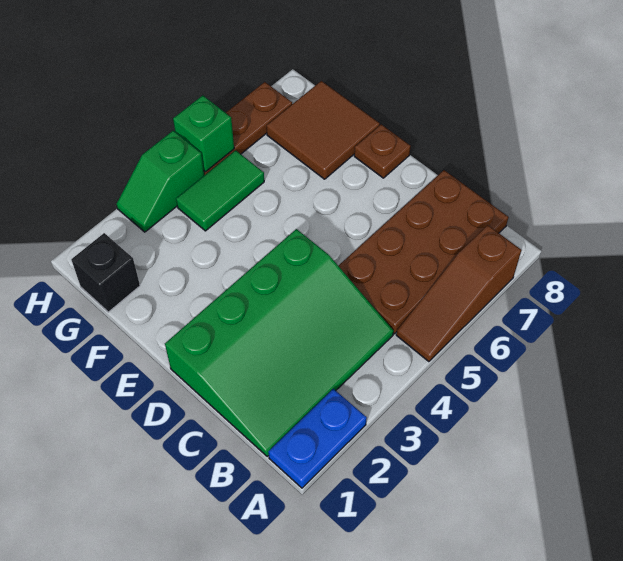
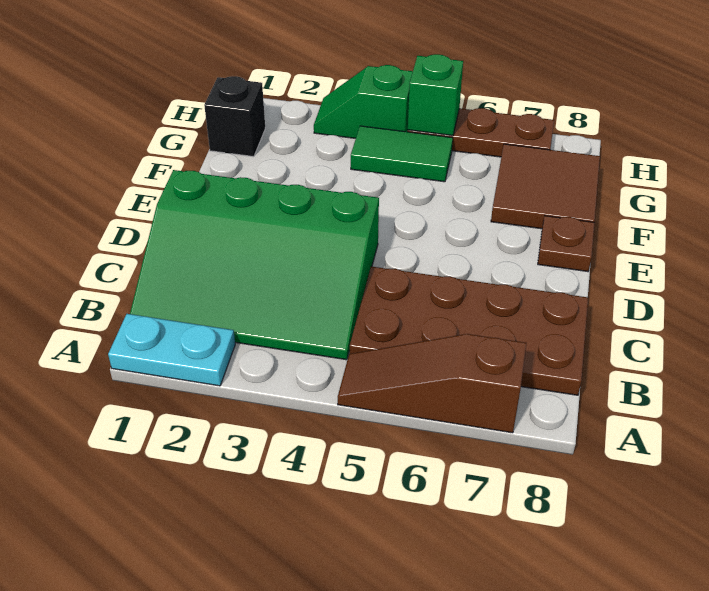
blue plate A1:A2 level 1 -> cyan plate A1:A2 level 1

